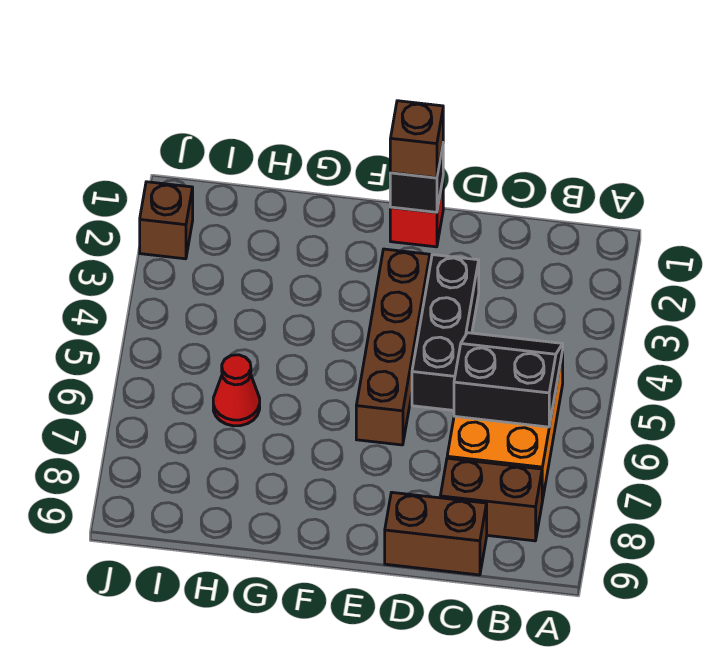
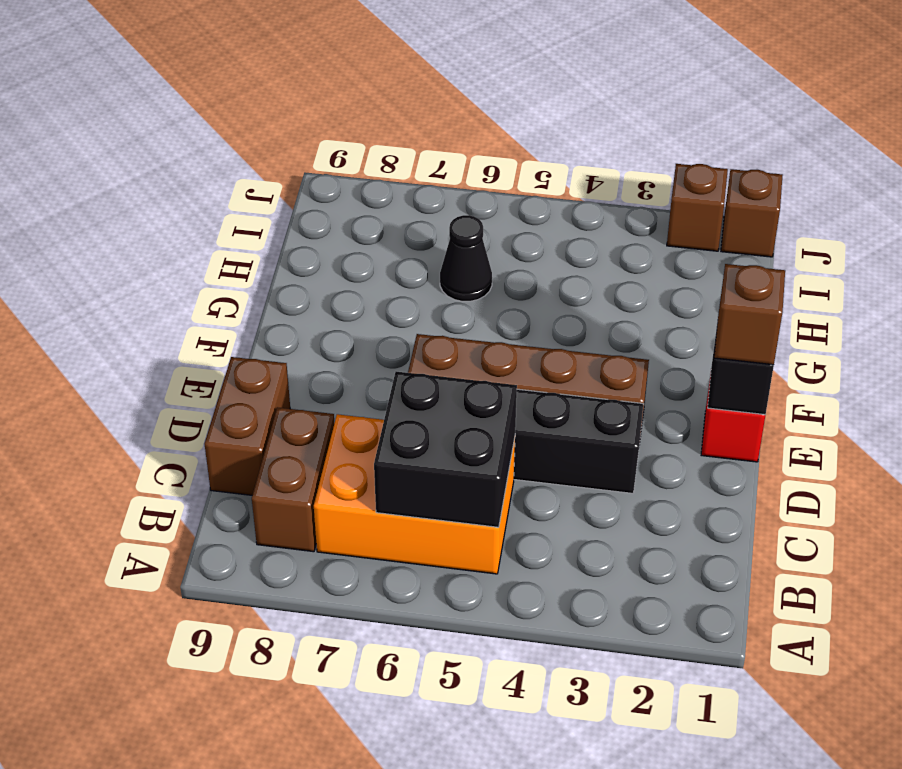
black slope B5:C6 level 2 top 6 -> black brick B5:C6 level 2
red cone H6 level 1 -> black cone H6 level 1
none -> brown brick J1 level 1

